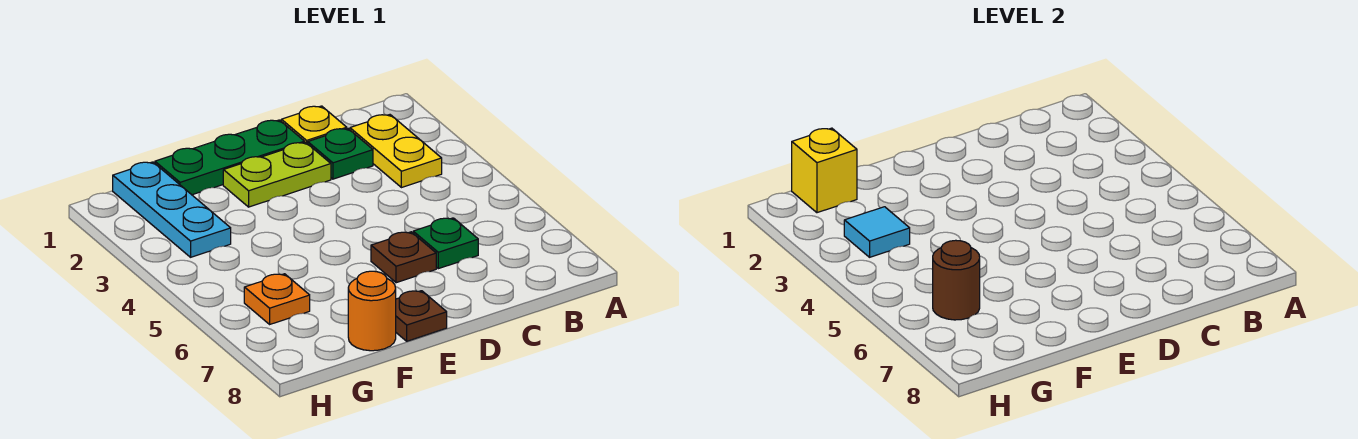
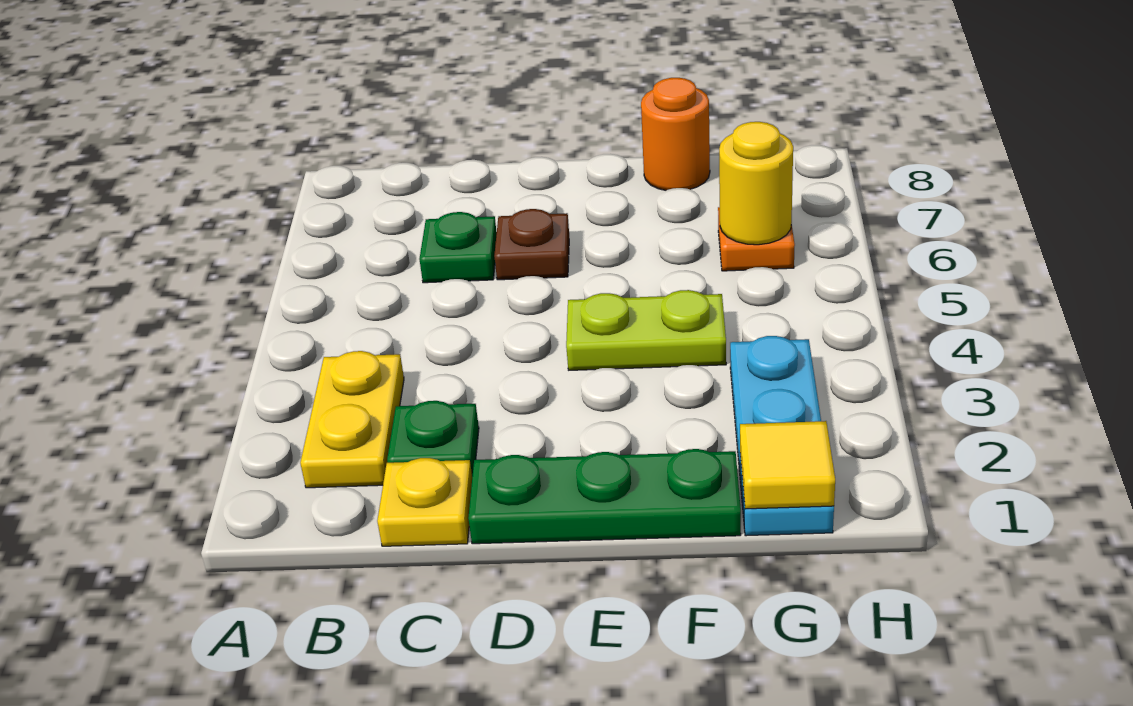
lime plate D2:E2 level 1 -> lime plate E4:F4 level 1
brown plate E8 level 1 -> none
yellow brick G1 level 2 -> yellow tile G1 level 2
cyan tile G3 level 2 -> none
brown round brick G6 level 2 -> yellow round brick G6 level 2

